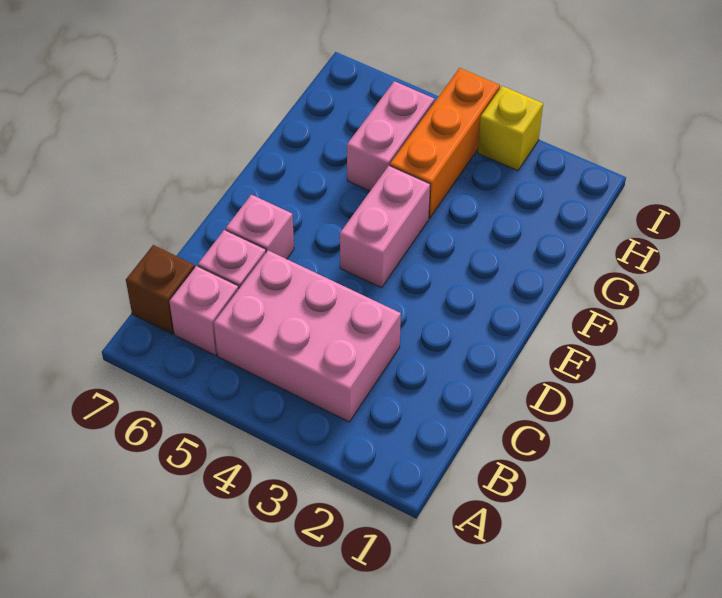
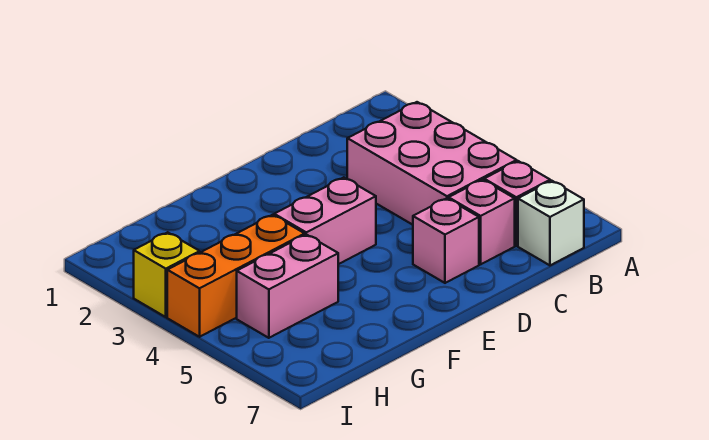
brown brick B7 level 1 -> white brick B7 level 1

